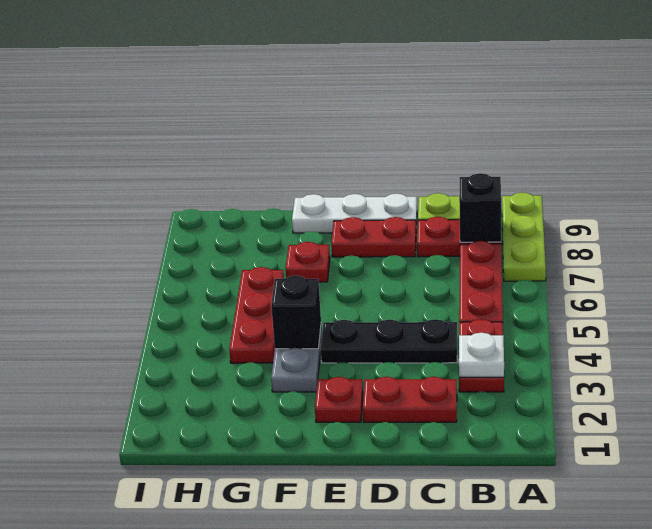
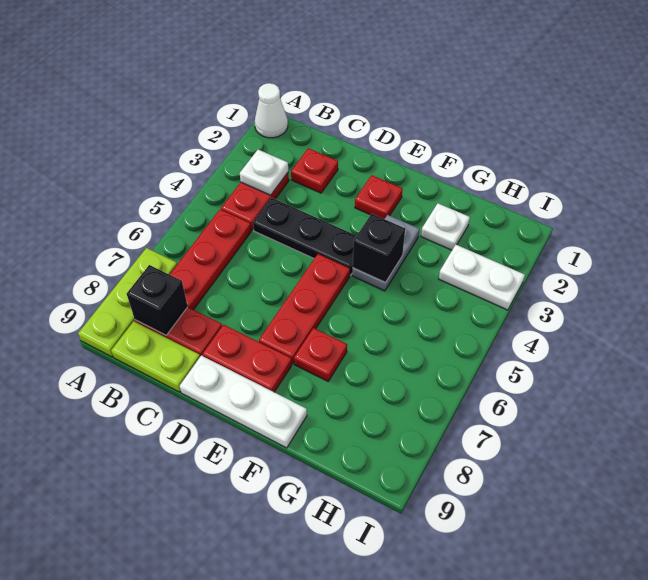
none -> white cone A1 level 1
red plate C2:D2 level 1 -> red plate C2 level 1
none -> white plate G2 level 1
red plate G4:G6 level 1 -> red plate E5:E7 level 1
none -> white plate H3:I3 level 1

